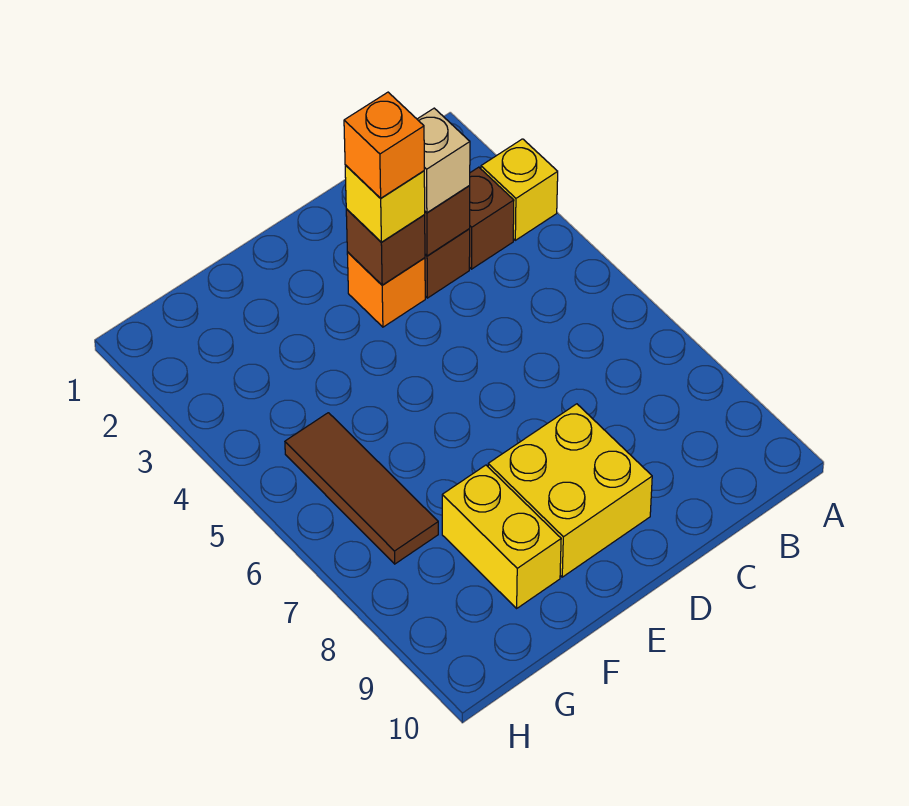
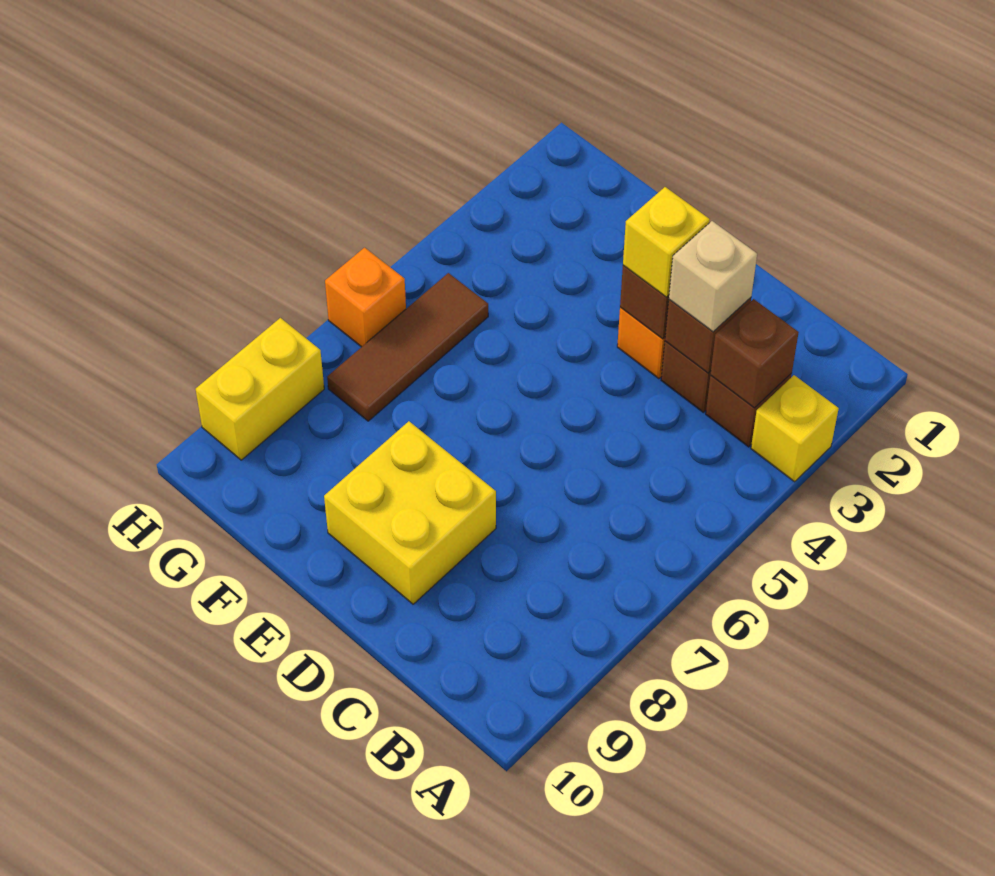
none -> brown brick B3 level 2
orange brick D3 level 4 -> orange brick H6 level 1
yellow brick F8:F9 level 1 -> yellow brick H8:H9 level 1

